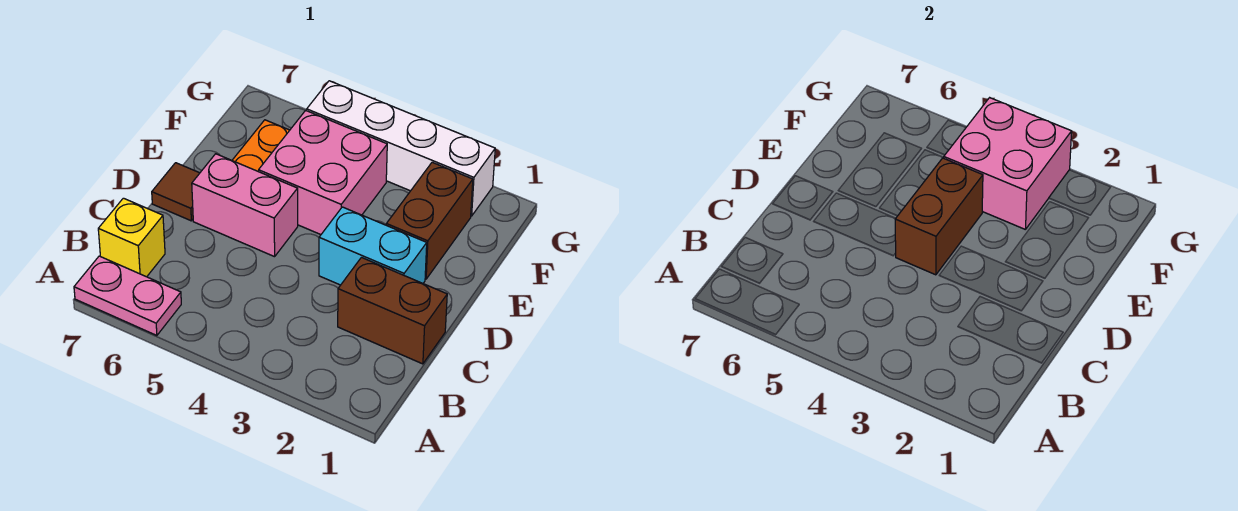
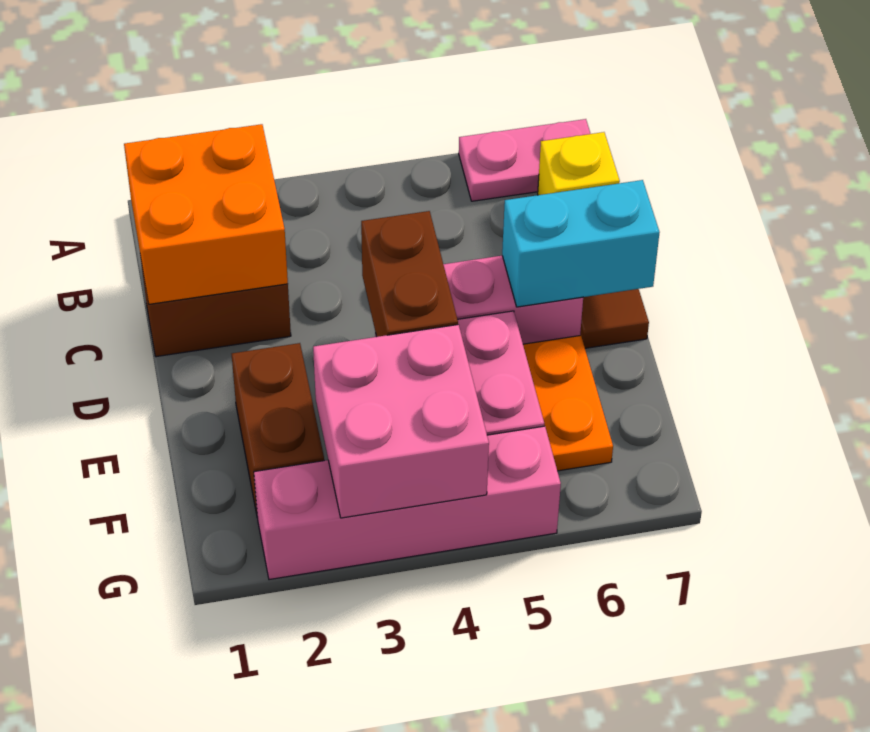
none -> orange brick B1:C2 level 2
cyan brick D2:D3 level 1 -> cyan brick D6:D7 level 2
white brick G2:G5 level 1 -> pink brick G2:G5 level 1

